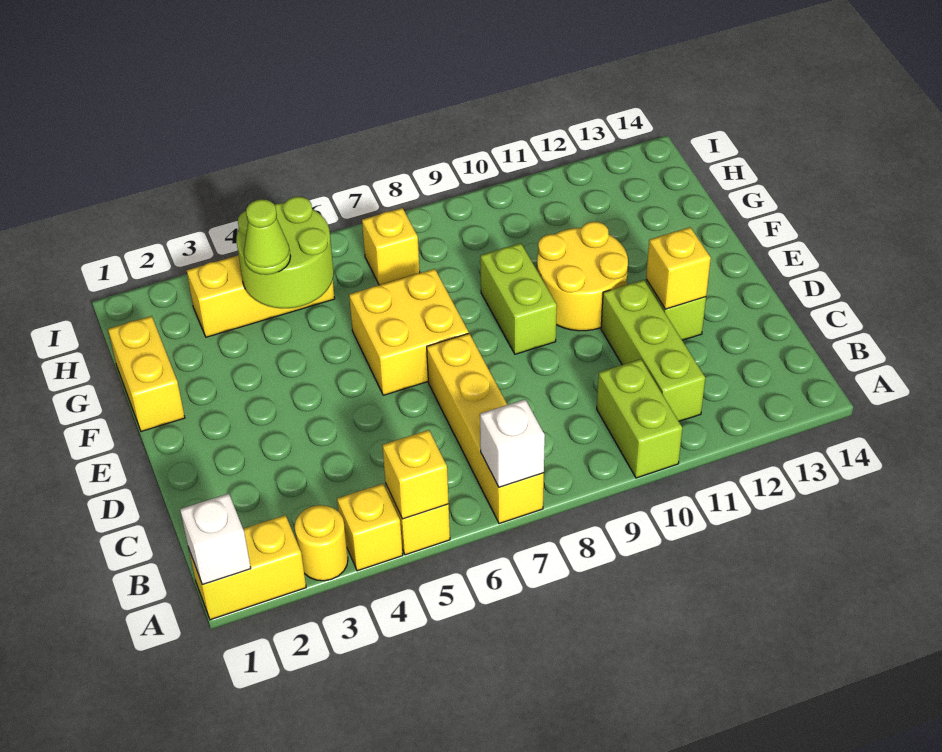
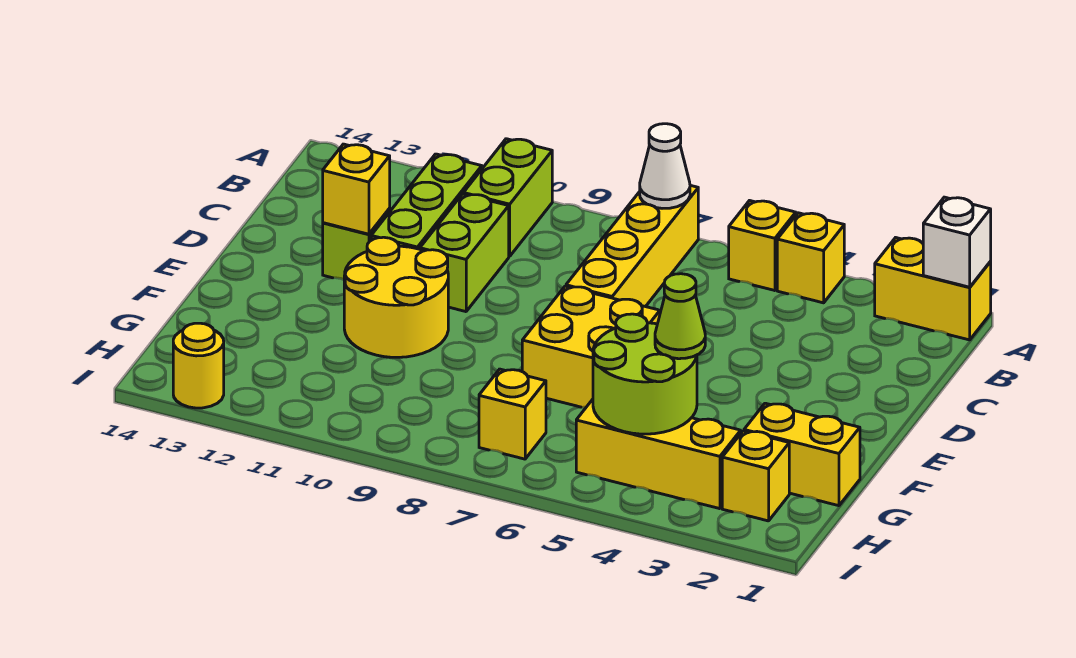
yellow round brick A3 level 1 -> yellow round brick I13 level 1
yellow brick A5 level 2 -> yellow brick H2 level 1
white brick A7 level 2 -> white cone A7 level 2
lime brick E9:F9 level 1 -> lime brick C10:D10 level 1
yellow brick F1:G1 level 1 -> yellow brick G1:G2 level 1

